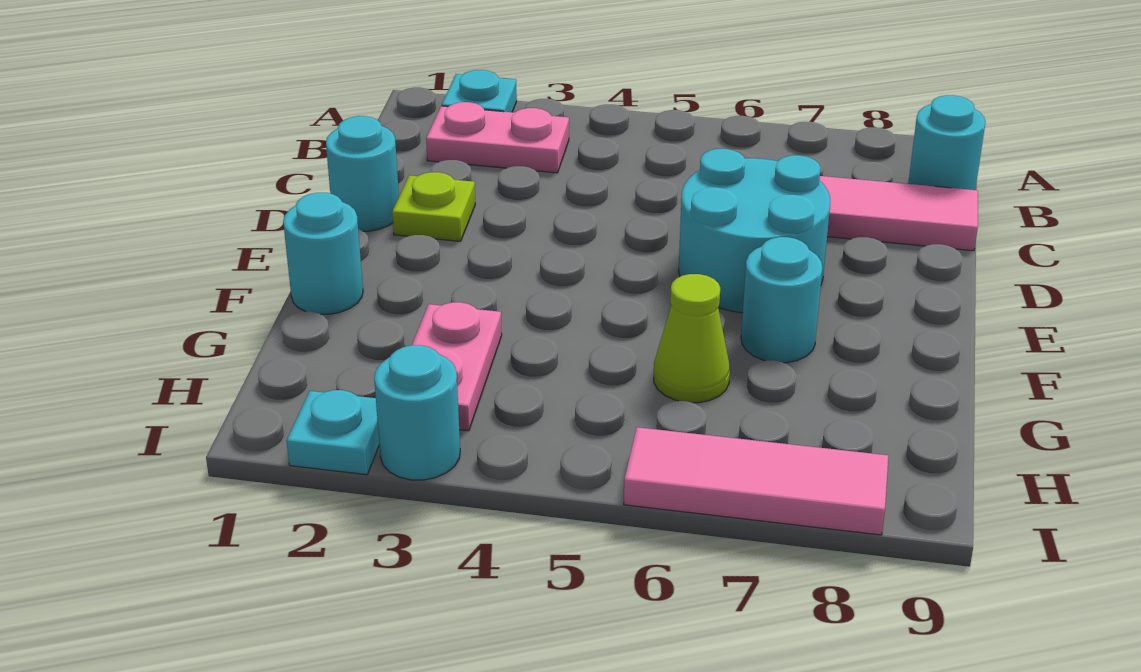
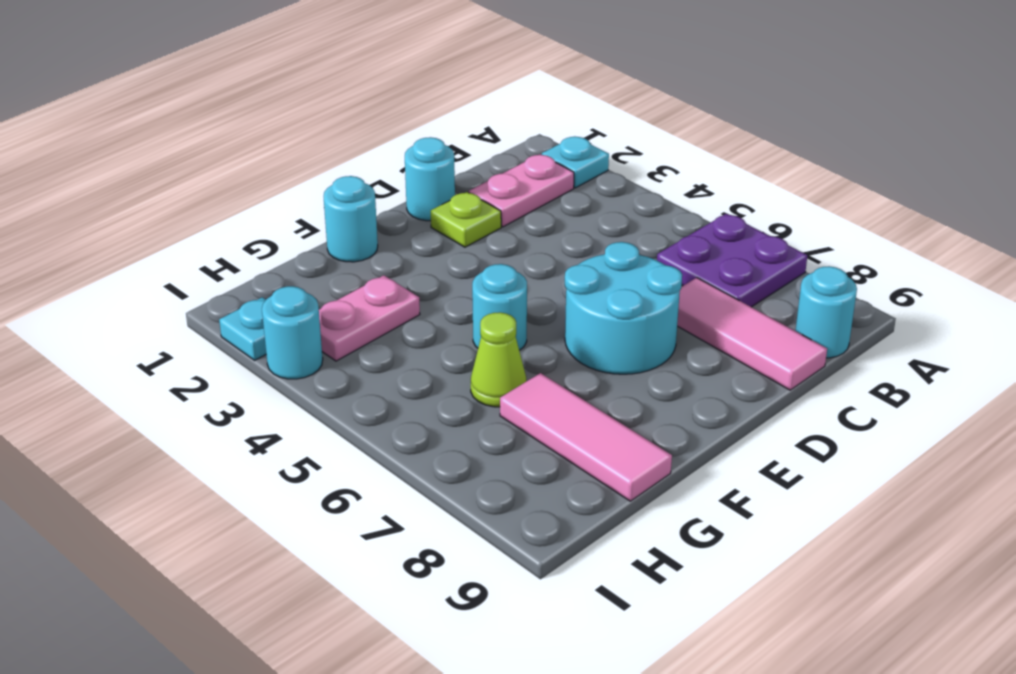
none -> purple plate A6:B7 level 1
pink plate B2:B3 level 1 -> pink plate B2:C2 level 1
cyan round brick F7 level 1 -> cyan round brick F5 level 1
pink tile I6:I8 level 1 -> pink tile G7:G9 level 1

